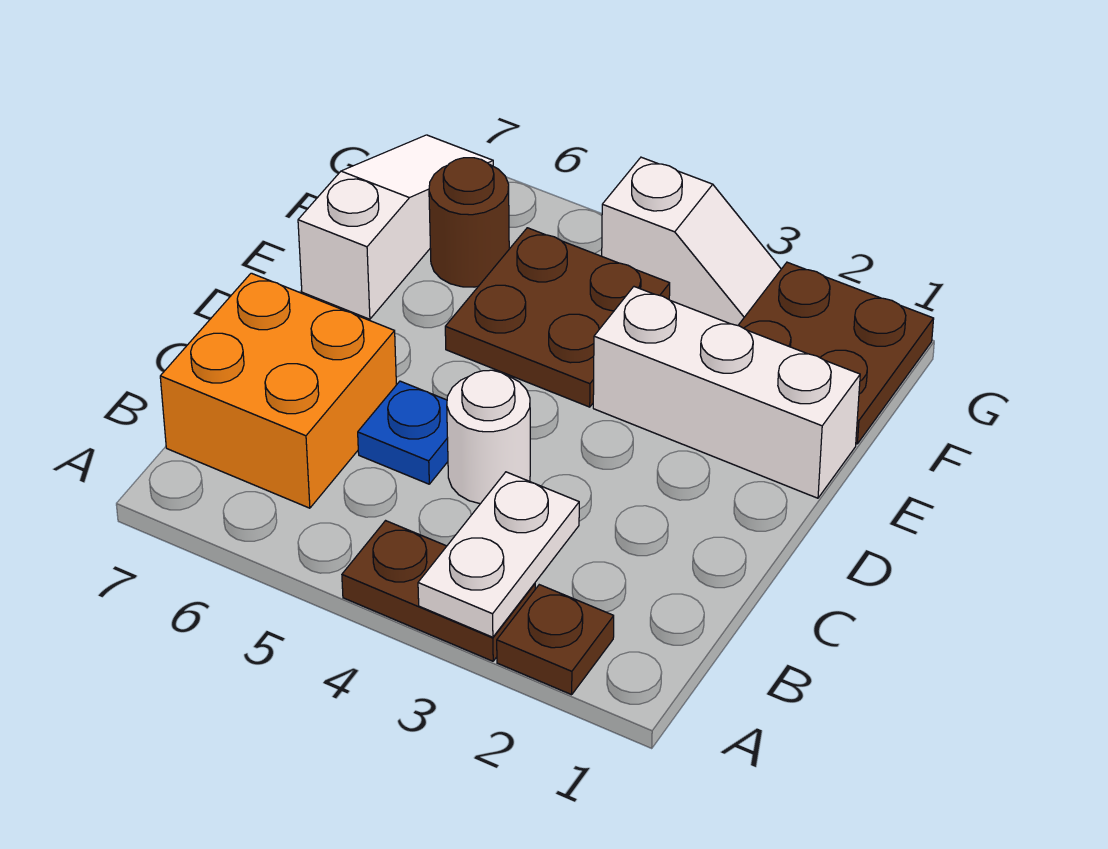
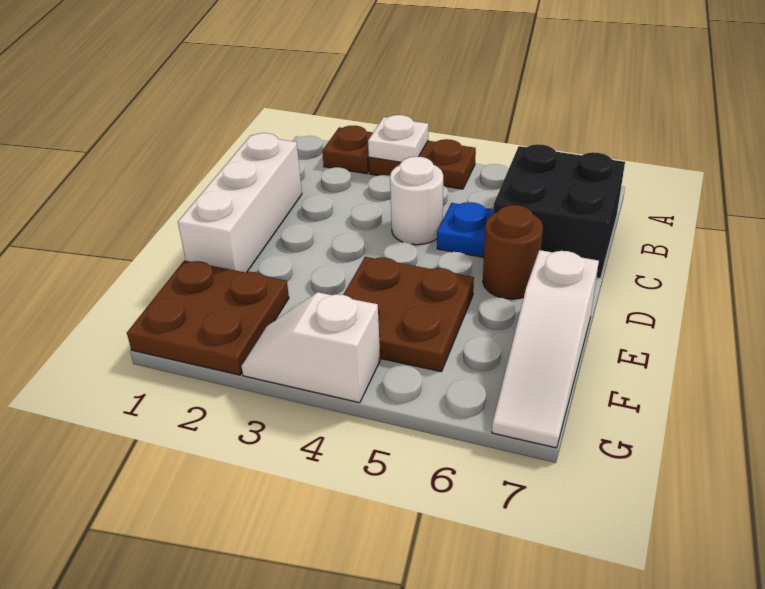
white plate A3:B3 level 2 -> white plate A3 level 2
orange brick B6:C7 level 1 -> black brick B6:C7 level 1
white brick E1:E3 level 1 -> white brick C1:E1 level 1
brown round brick F6 level 1 -> brown round brick D6 level 1

